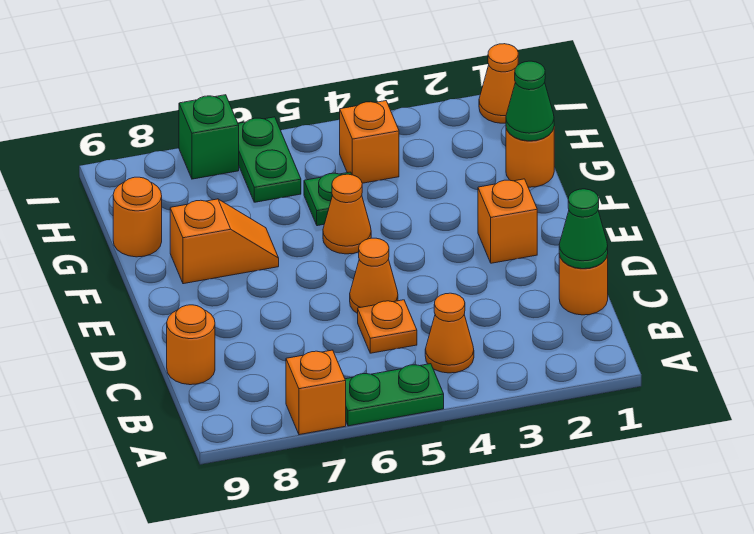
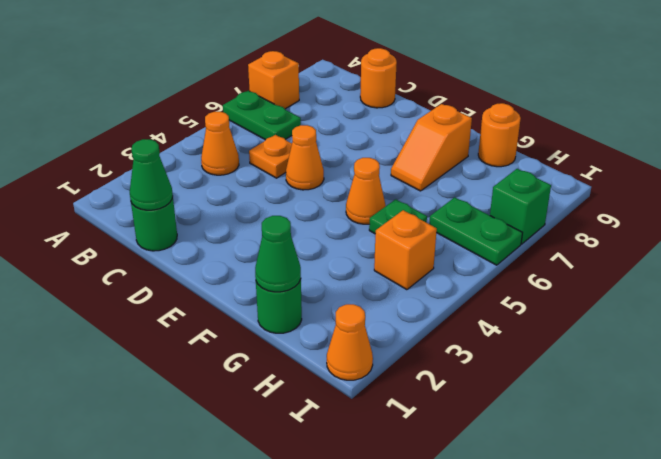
green plate A5:A6 level 1 -> green plate A6:B6 level 1
orange round brick C1 level 1 -> green round brick C1 level 1
orange brick E2 level 1 -> none
orange round brick G1 level 1 -> green round brick G1 level 1

